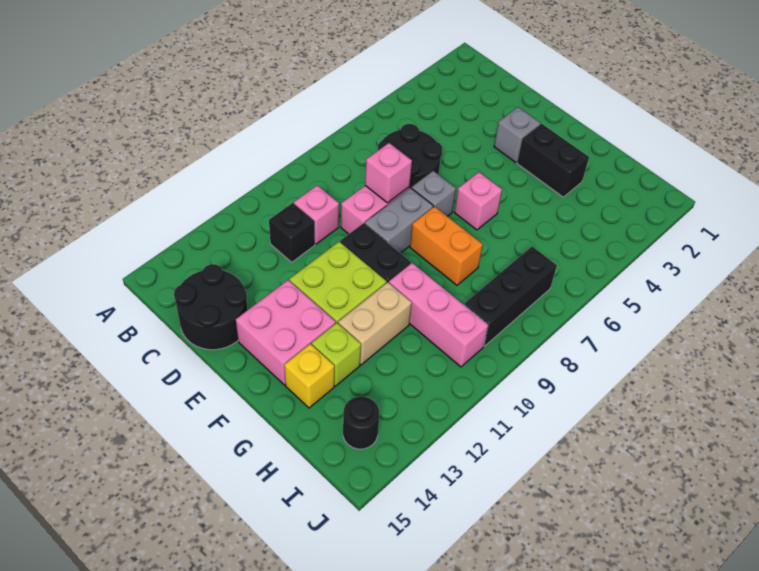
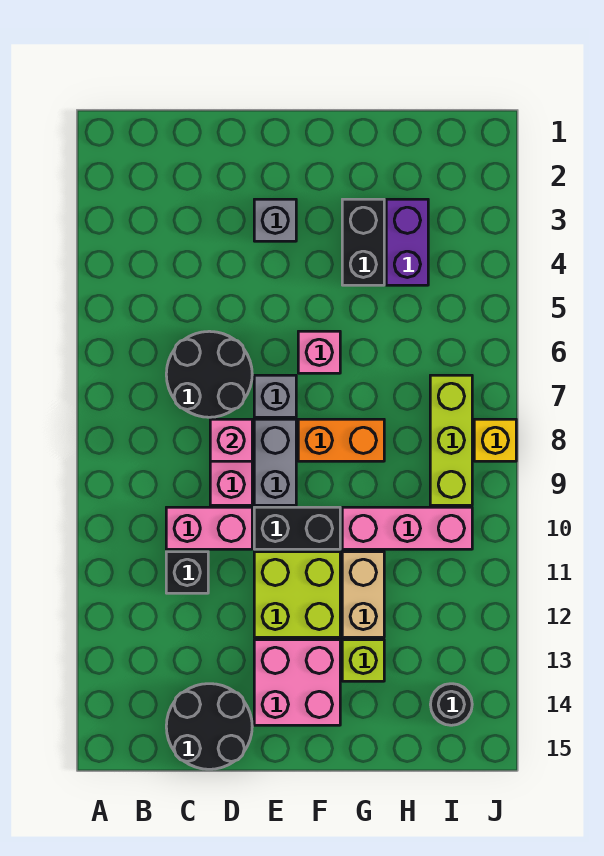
pink brick C10 level 1 -> pink brick C10:D10 level 1
black brick F3:G3 level 1 -> black brick G3:G4 level 1
yellow brick G14 level 1 -> yellow brick J8 level 1
none -> purple brick H3:H4 level 1
black brick I7:I9 level 1 -> lime brick I7:I9 level 1

